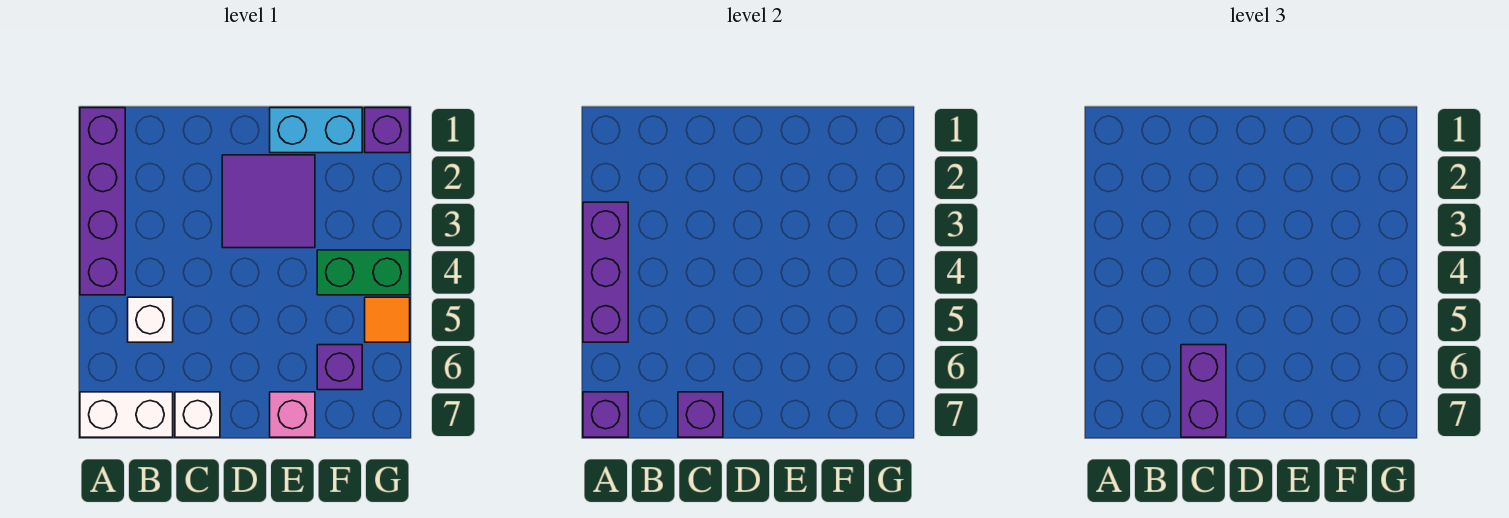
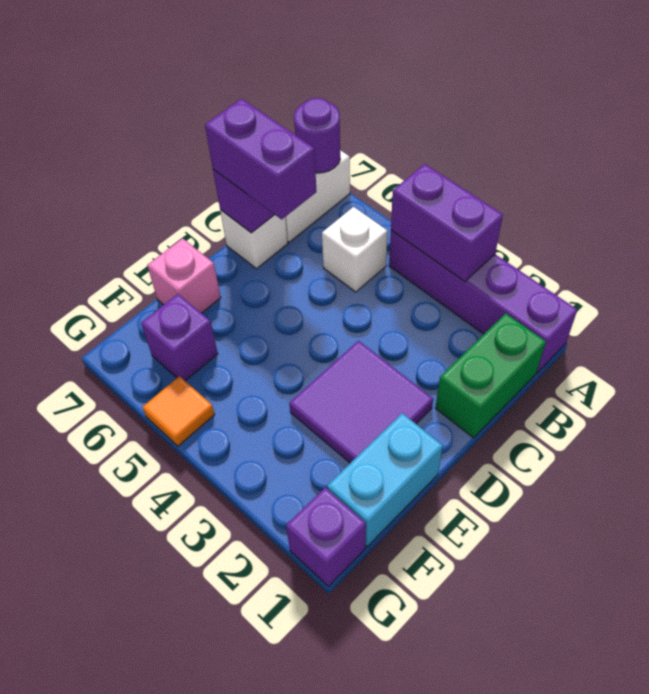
purple brick A3:A5 level 2 -> purple brick A3:A4 level 2
purple brick A7 level 2 -> purple round brick A7 level 2
green brick F4:G4 level 1 -> green brick B1:C1 level 1

